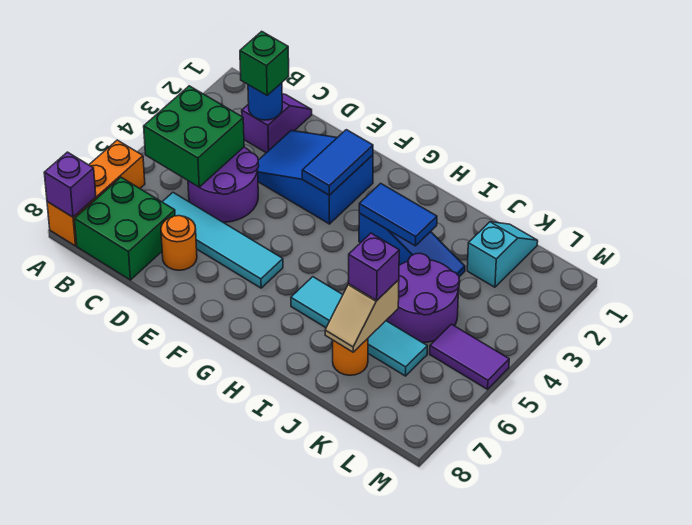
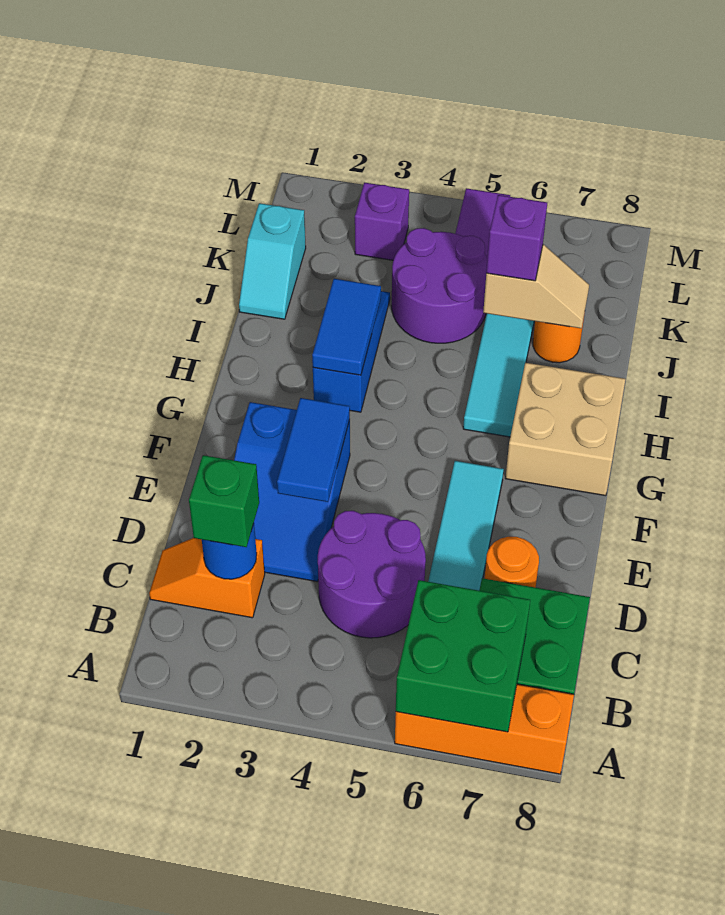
purple brick A8 level 2 -> purple brick L3 level 1
green brick B4:C5 level 2 -> green brick A6:B7 level 2
purple slope C1:C2 level 1 top 2 -> orange slope C1:C2 level 1 top 2
blue tile F2:F3 level 2 -> blue tile E3:F3 level 2
none -> tan brick G7:H8 level 1
cyan slope K1:K2 level 1 top 2 -> cyan slope J1:K1 level 1 top K

